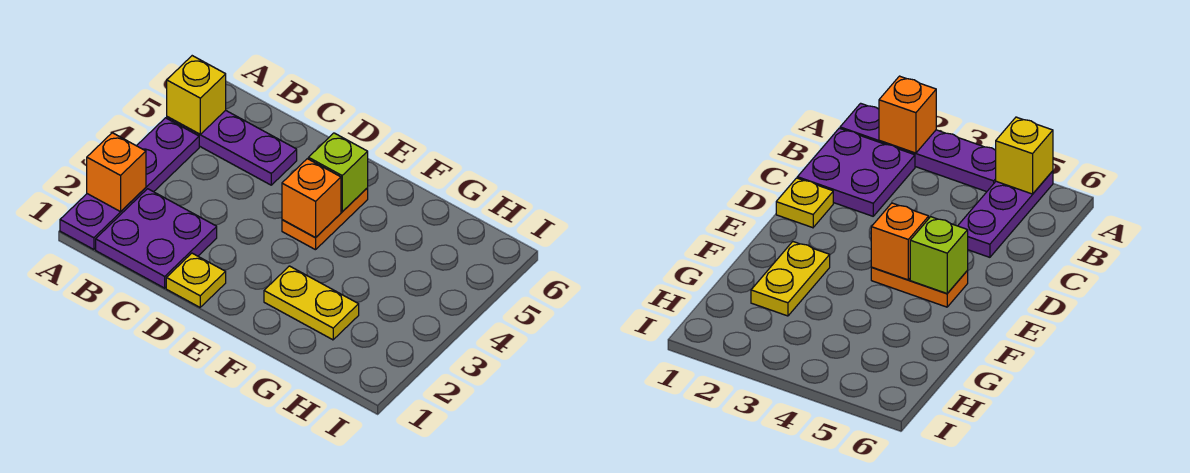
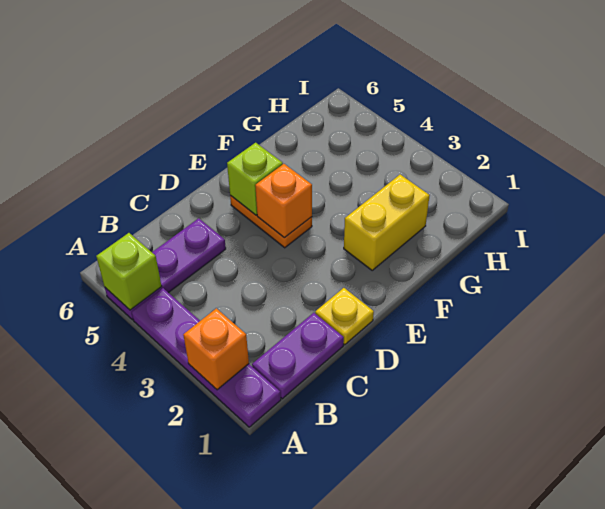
yellow brick A5 level 2 -> lime brick A5 level 2
purple plate B1:C2 level 1 -> purple plate B1:C1 level 1
yellow plate F2:G2 level 1 -> yellow brick F2:G2 level 1

